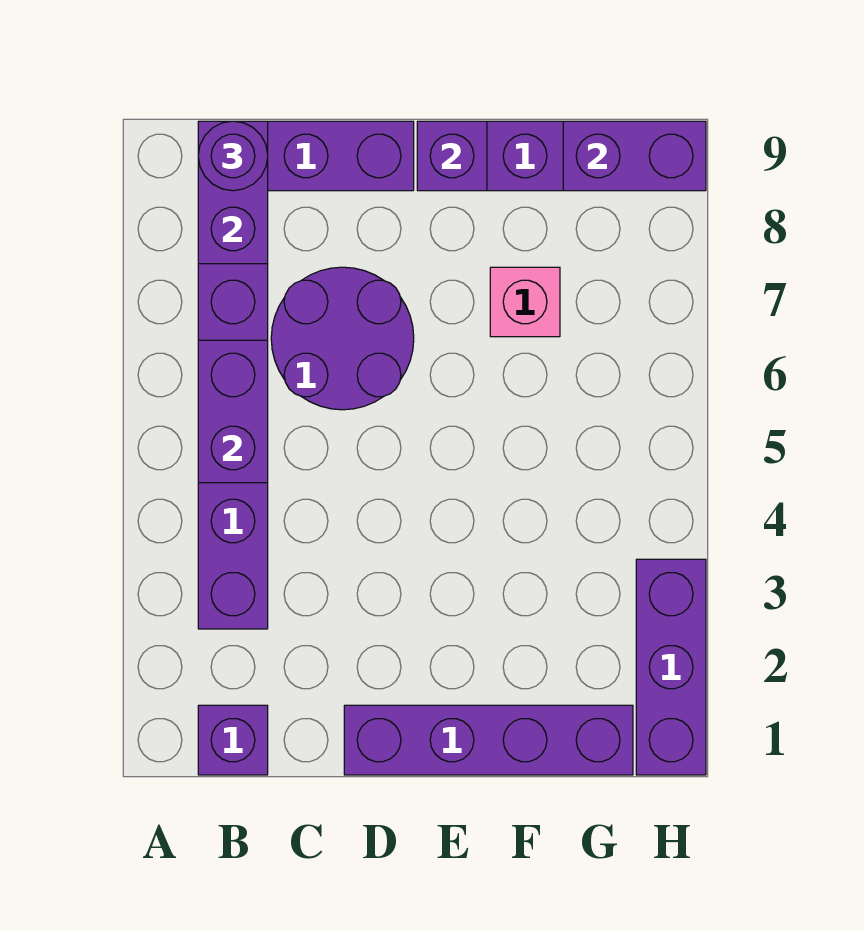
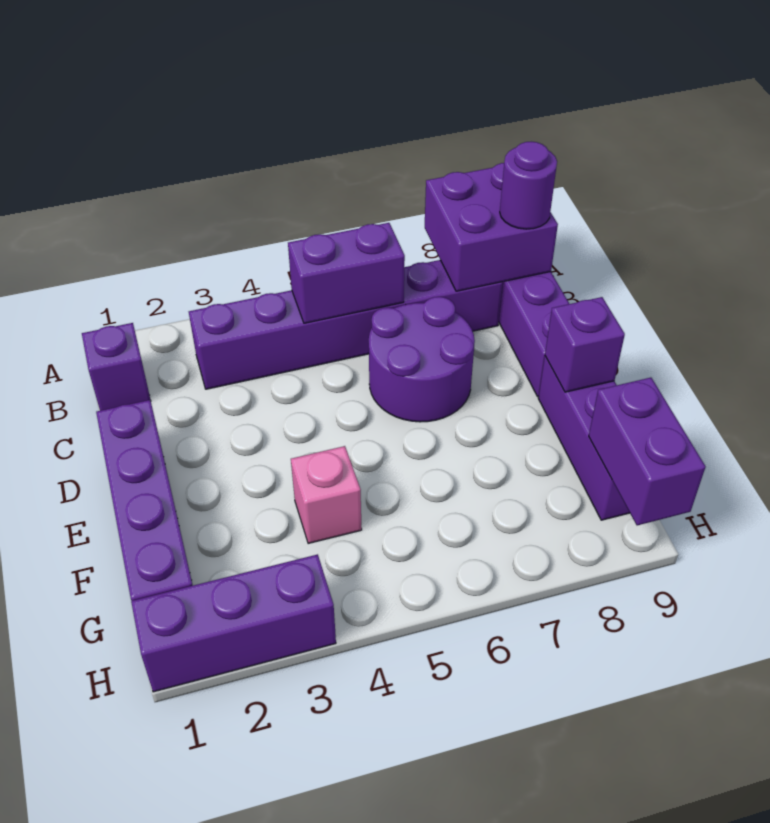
purple brick B8:B9 level 2 -> purple brick A8:B9 level 2
pink brick F7 level 1 -> pink brick F4 level 1

